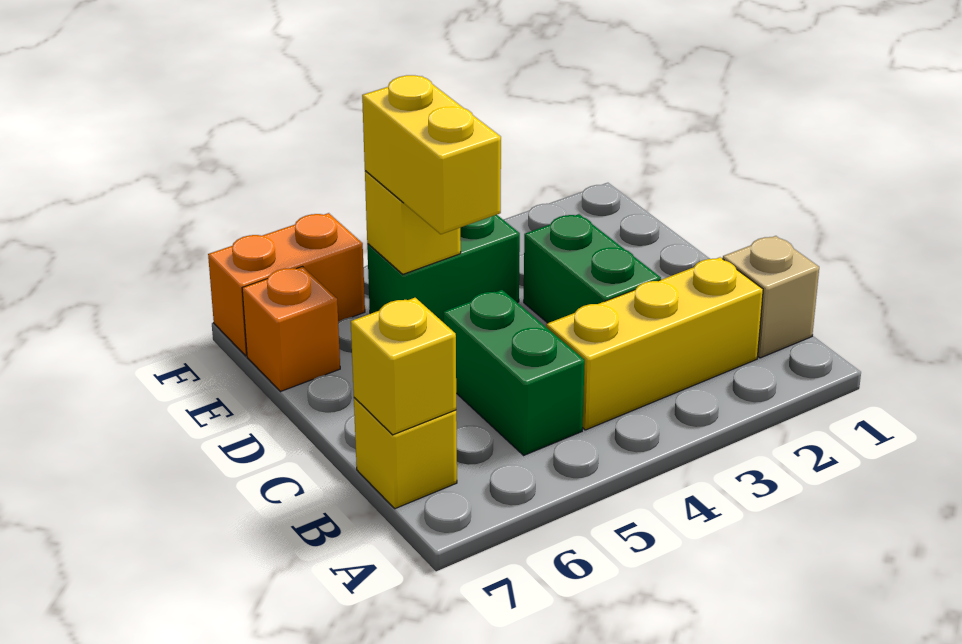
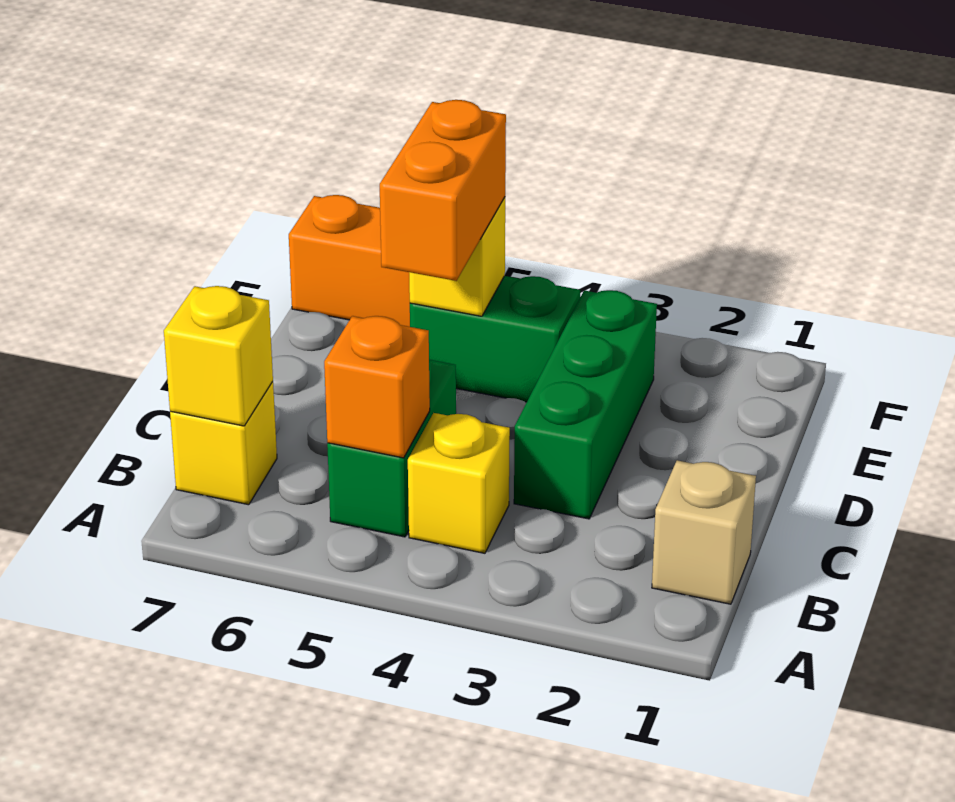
yellow brick B2:B4 level 1 -> yellow brick B4 level 1
green brick C3:D3 level 1 -> green brick C3:E3 level 1
yellow brick D5:E5 level 3 -> orange brick D5:E5 level 3
orange brick E7 level 1 -> orange brick B5 level 2

